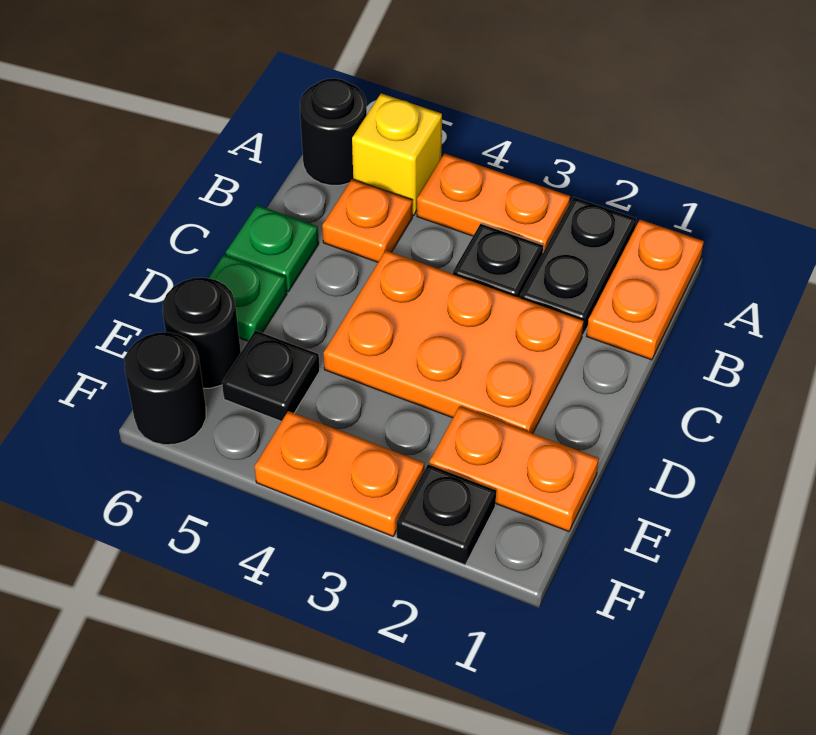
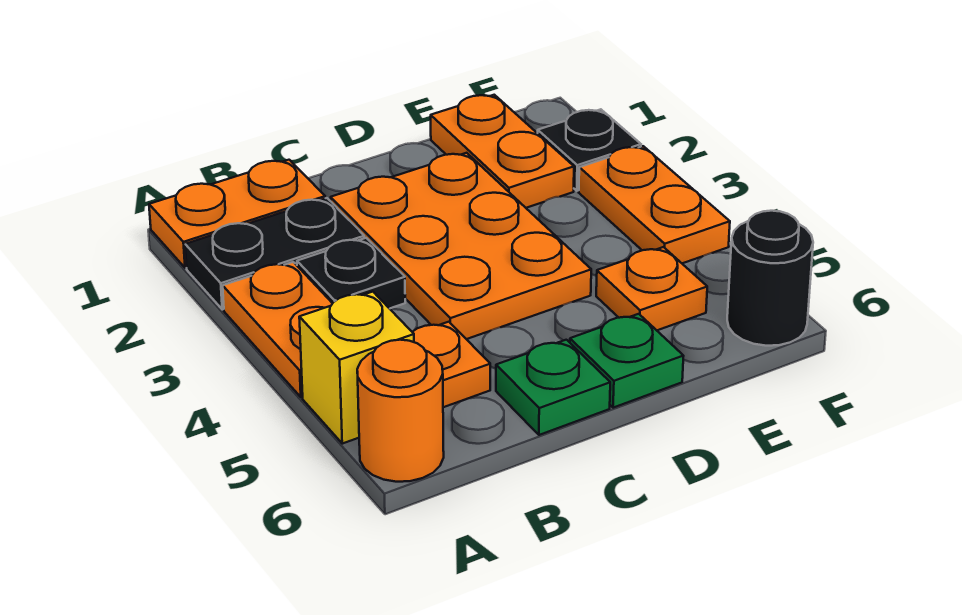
black round brick A6 level 1 -> orange round brick A6 level 1
black plate E5 level 1 -> orange plate E5 level 1
black round brick E6 level 1 -> none

